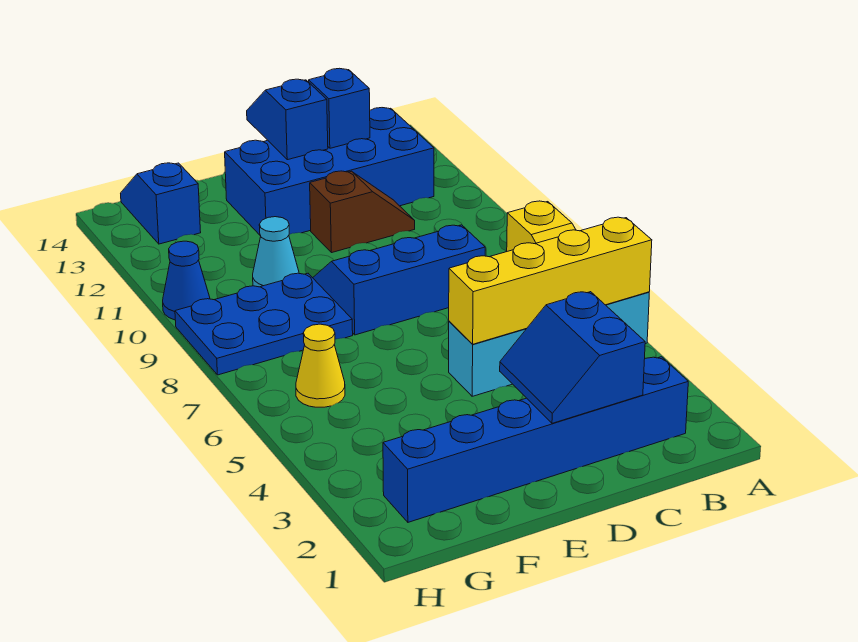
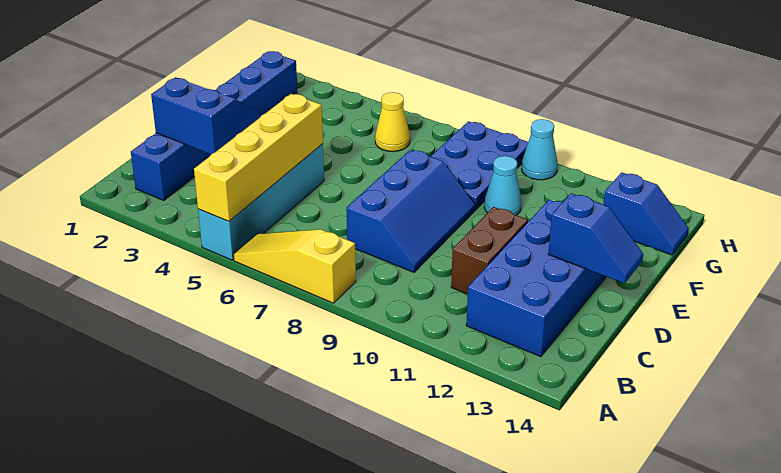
brown slope C11:D11 level 1 top D -> brown brick C11:D11 level 1
blue brick C13 level 2 -> none
blue cone H10 level 1 -> cyan cone H10 level 1

